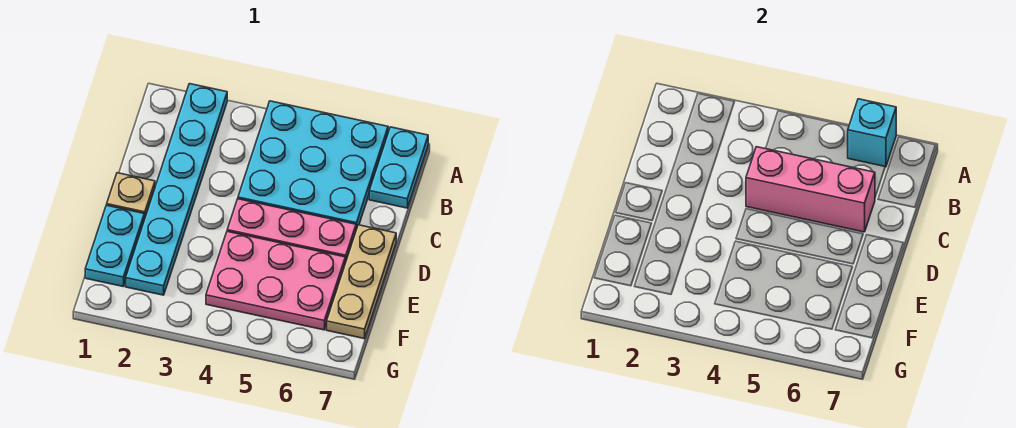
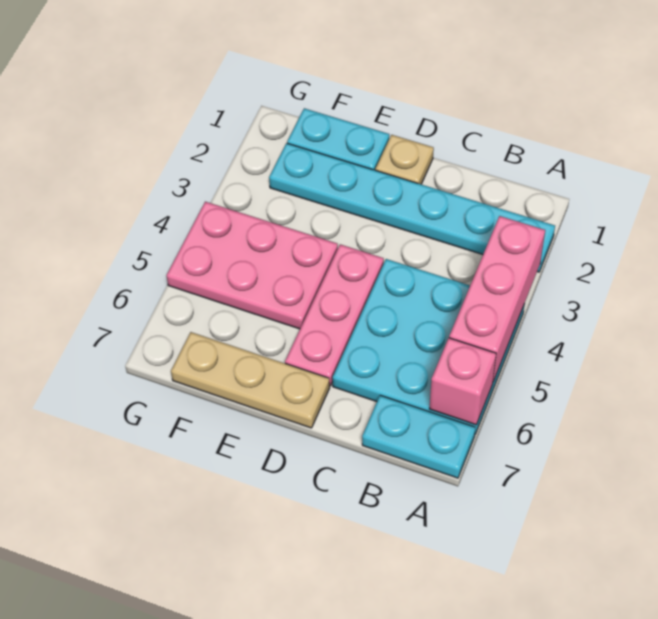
cyan brick A6 level 2 -> pink brick A6 level 2
pink brick C4:C6 level 2 -> pink brick A3:A5 level 2
pink plate E4:F6 level 1 -> pink plate E4:G5 level 1

